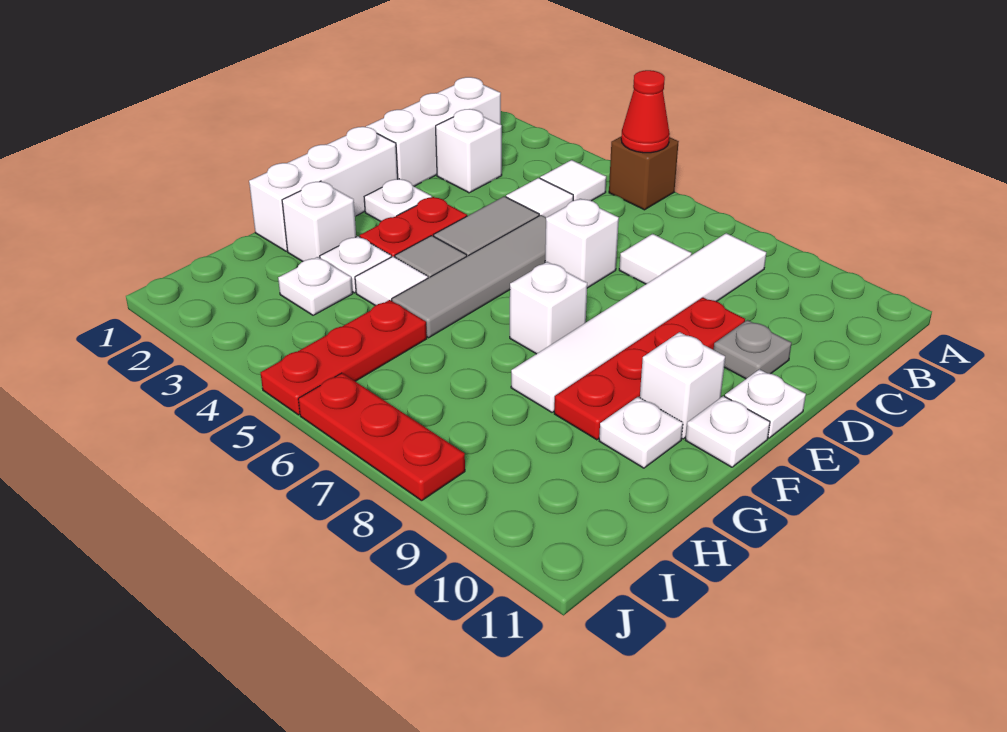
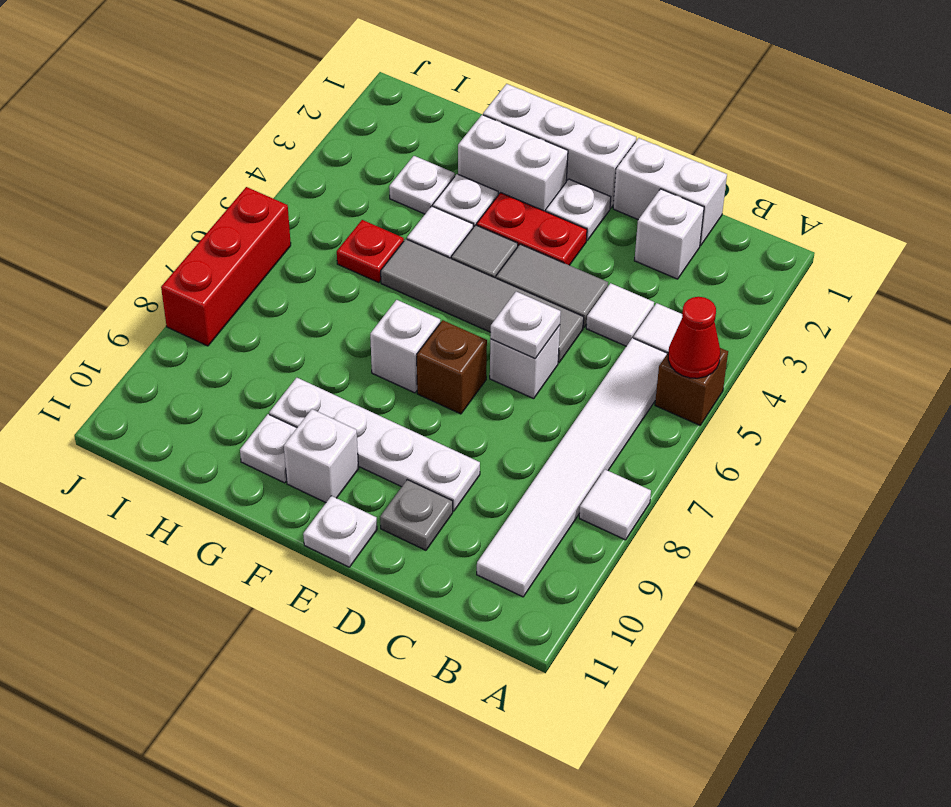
white brick B1:D1 level 1 -> white brick C1:D1 level 1
white tile B8:G8 level 1 -> white tile B5:B10 level 1
white tile C7 level 1 -> white tile A8 level 1
red plate D9:G9 level 1 -> white plate D9:G9 level 1
none -> brown brick E7 level 1
white plate F11 level 1 -> white plate D6 level 2
white brick G2 level 1 -> white brick F2:G2 level 1
red plate H5:J5 level 1 -> red plate H5 level 1
red plate J6:J8 level 1 -> red brick J6:J8 level 1

